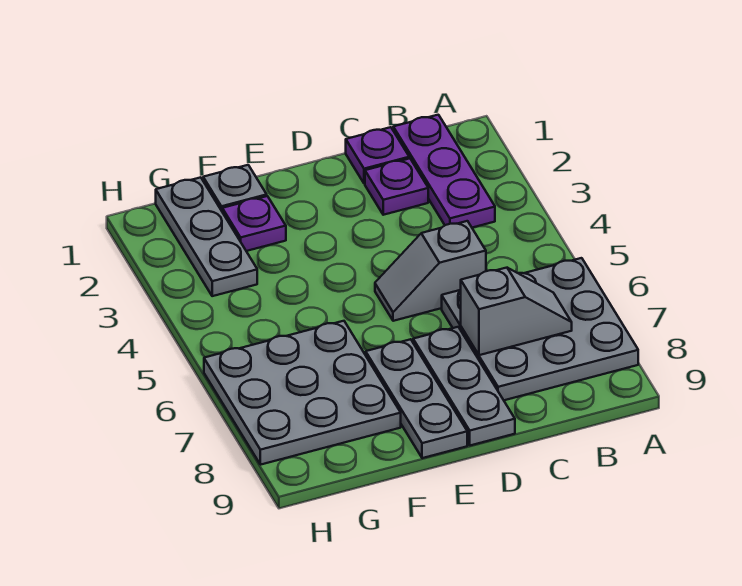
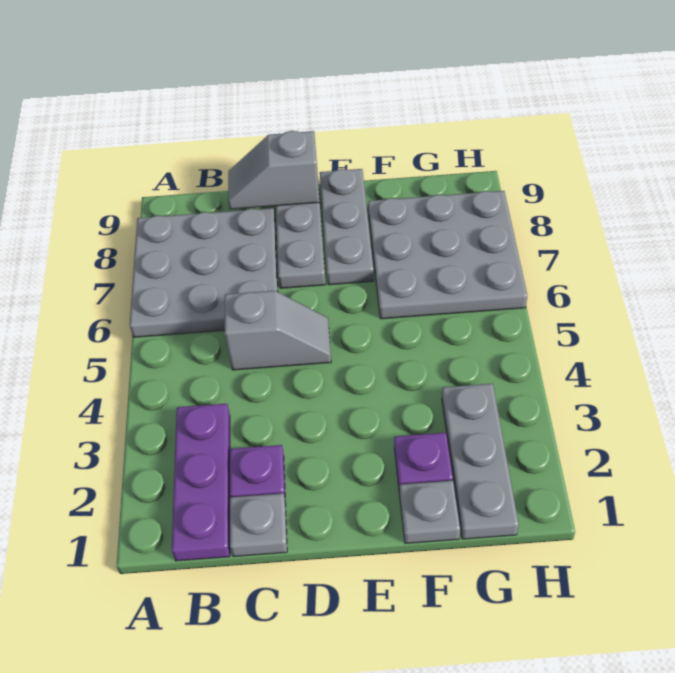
grey slope B7:C7 level 2 top C -> grey slope C9:D9 level 2 top D
purple plate C1 level 1 -> grey plate C1 level 1

